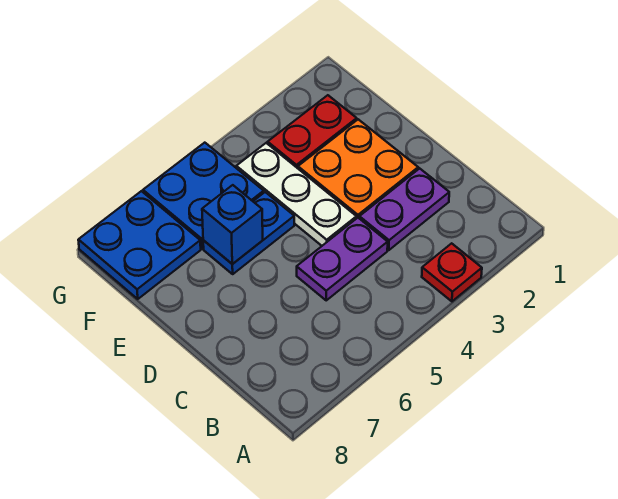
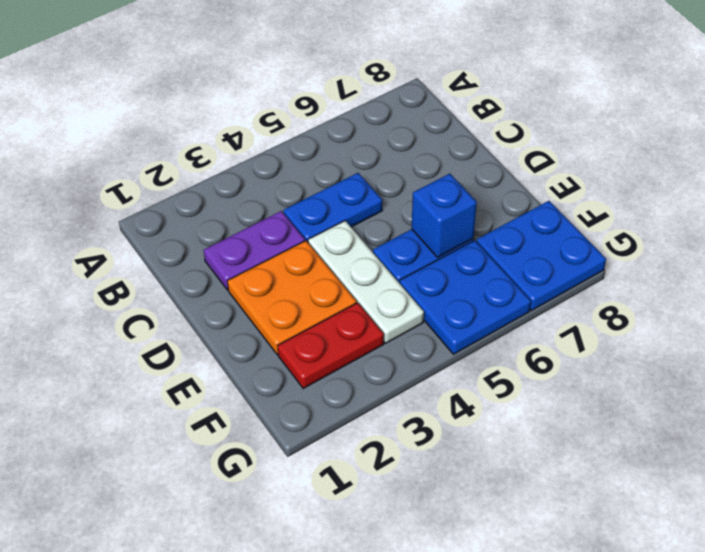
red plate A3 level 1 -> none
purple plate C4:C5 level 1 -> blue plate C4:C5 level 1

